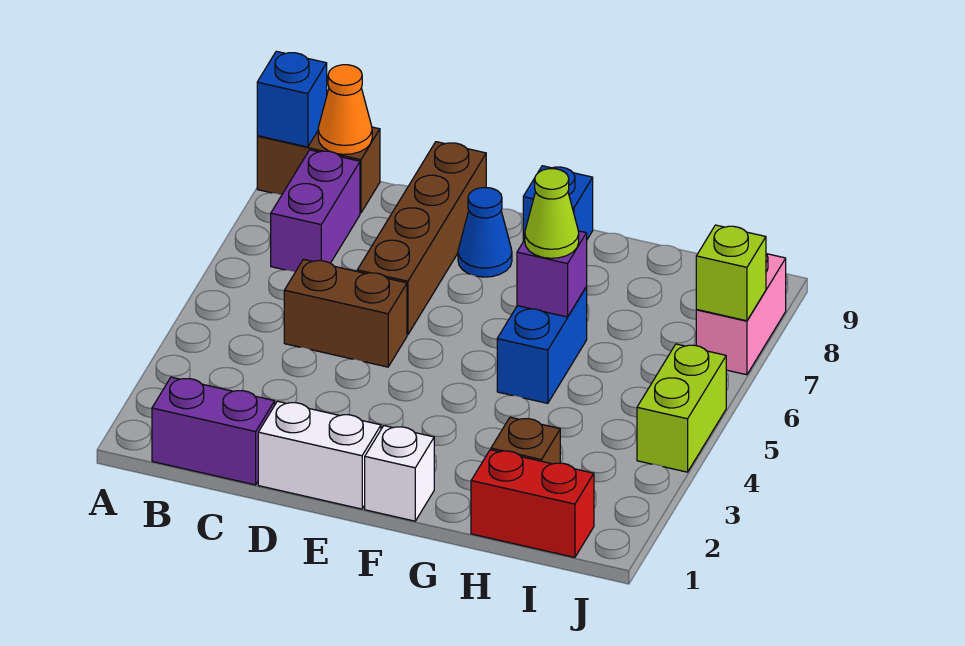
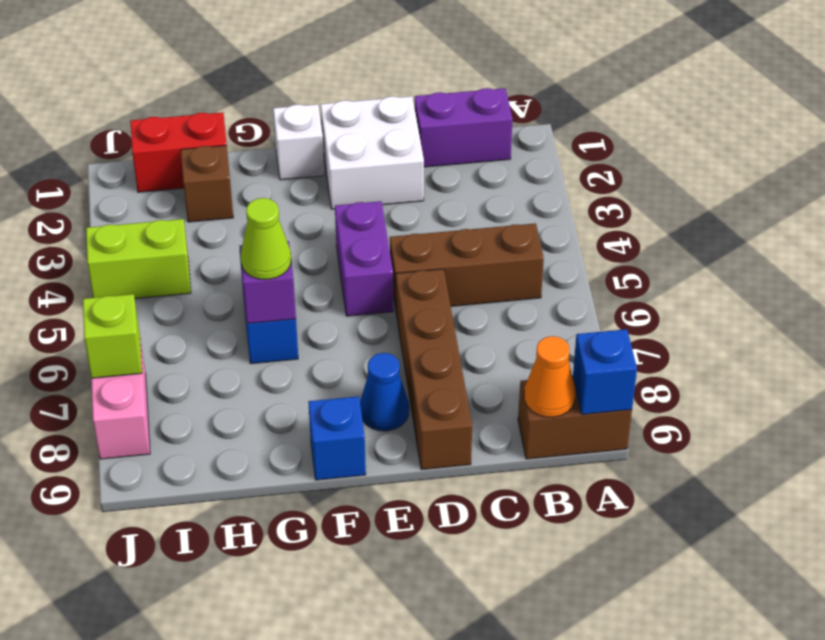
purple brick B7:B8 level 1 -> purple brick E4:E5 level 1
brown brick C5:D5 level 1 -> brown brick B5:D5 level 1
white brick D1:E1 level 1 -> white brick D1:E2 level 1
lime brick J4:J5 level 1 -> lime brick I4:J4 level 1

